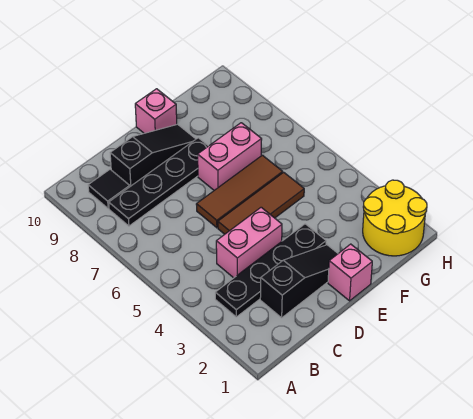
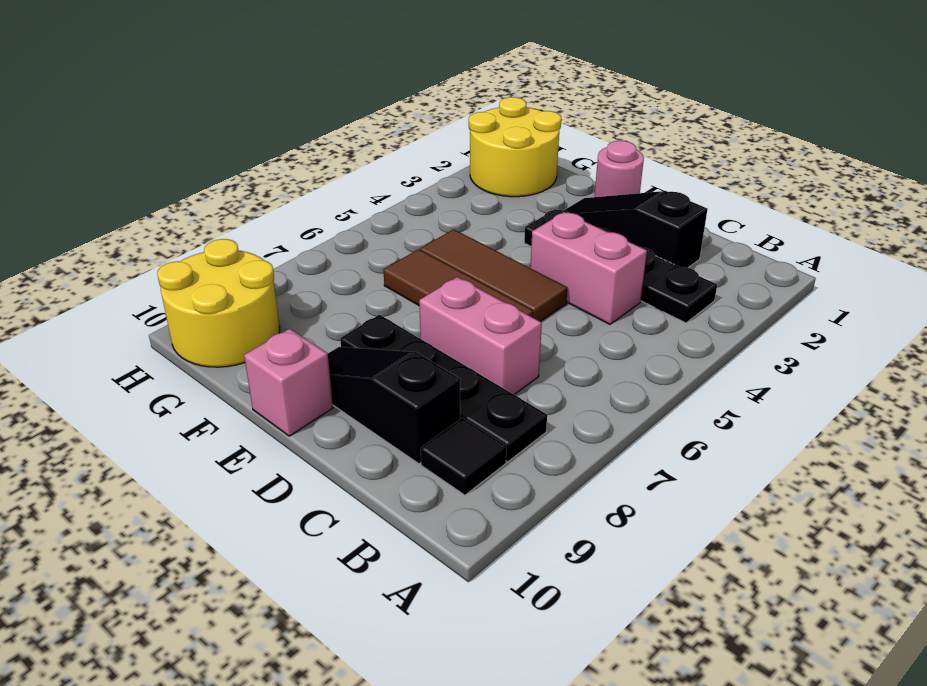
pink brick E1 level 1 -> pink round brick E1 level 1
pink brick E7:F7 level 1 -> pink brick C7:D7 level 1
none -> yellow round brick G9:H10 level 1

